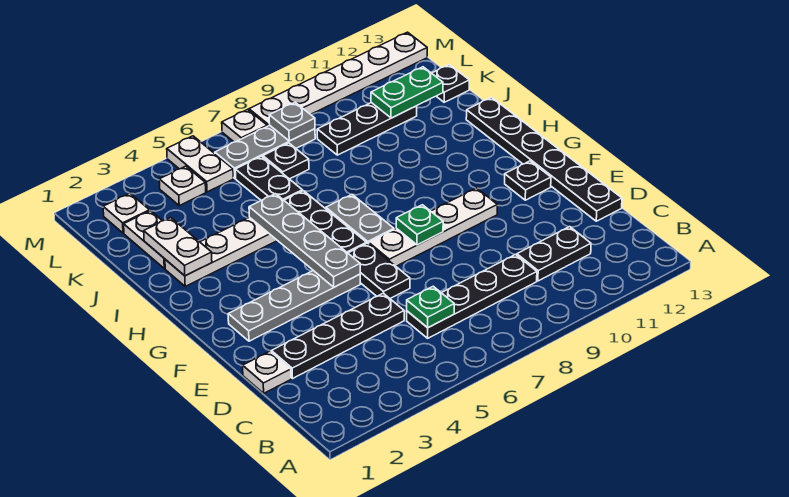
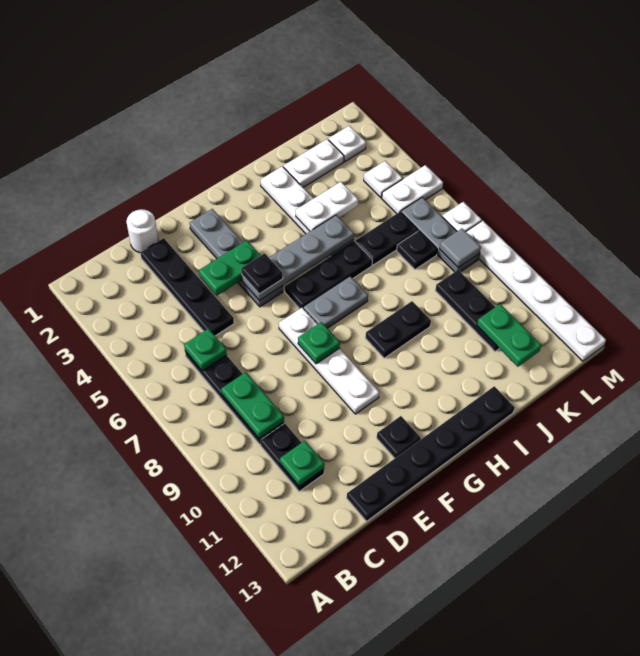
none -> green plate C8:C9 level 2
none -> green plate C11 level 2
white plate D1 level 1 -> white round brick D1 level 1
none -> green plate E4:F4 level 2
black plate E6:F6 level 1 -> black plate H9:I9 level 1
white plate I2:J2 level 2 -> white plate I4:J4 level 2
black plate K13 level 1 -> black plate F5 level 3
grey plate L8 level 2 -> grey tile L8 level 2

